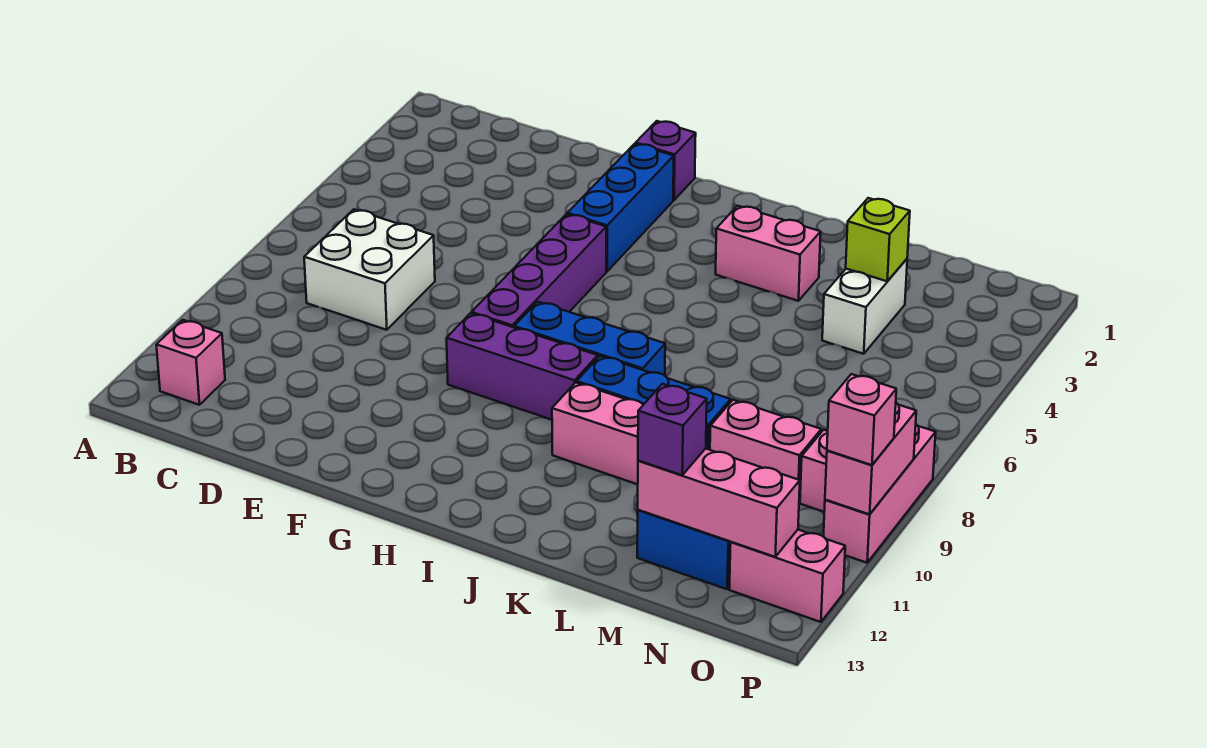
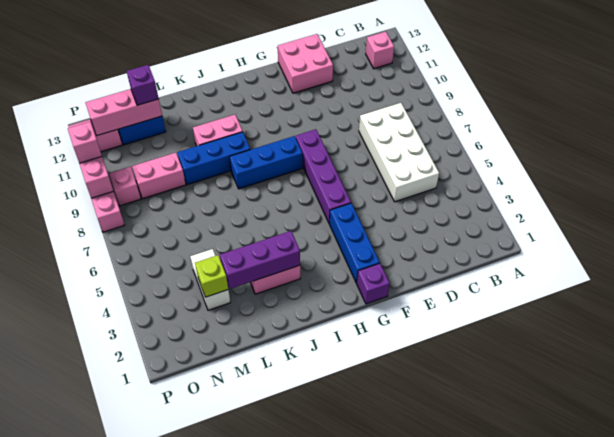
white brick C7:D8 level 1 -> white brick C5:D8 level 1
none -> pink brick E12:F13 level 1
purple brick G9:I9 level 1 -> purple brick J3:L3 level 2

